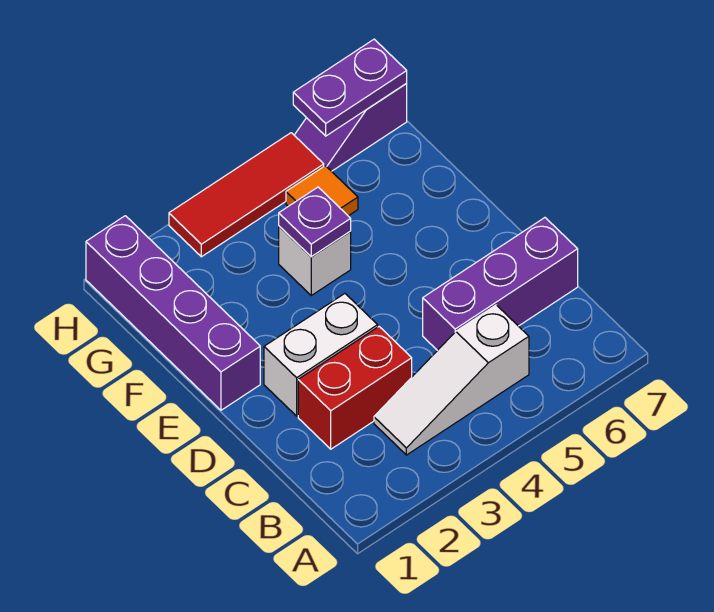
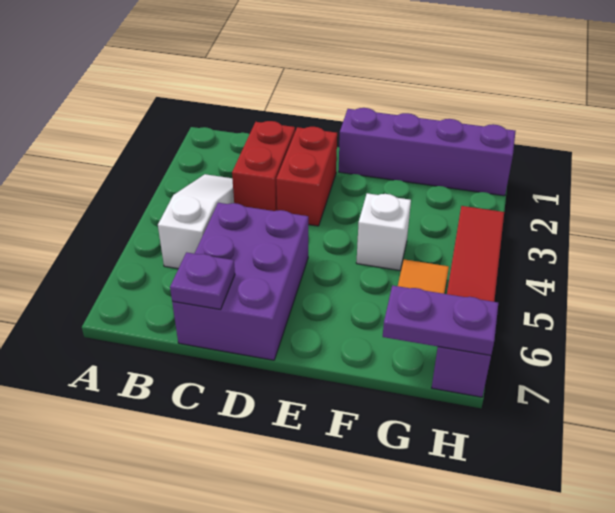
purple brick C5:C7 level 1 -> purple brick C5:D7 level 1
white brick D2:D3 level 1 -> red brick D2:D3 level 1
purple plate F4 level 2 -> purple plate C7 level 2
purple plate H6:H7 level 2 -> purple plate G7:H7 level 2

